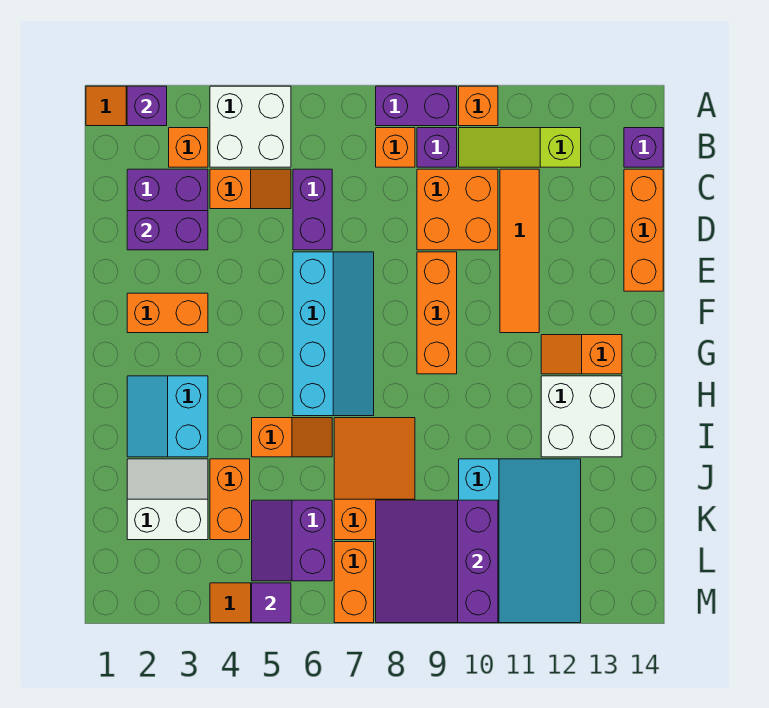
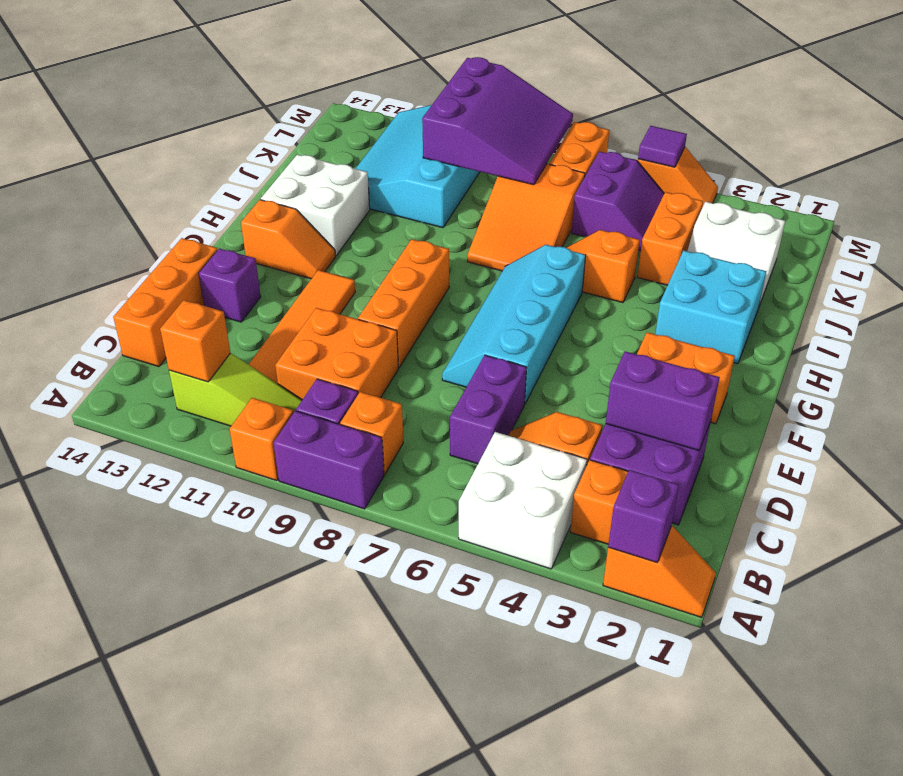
none -> orange brick B12 level 2
purple brick B14 level 1 -> purple brick E13 level 1
cyan slope H2:I3 level 1 top 3 -> cyan brick H2:I3 level 1

